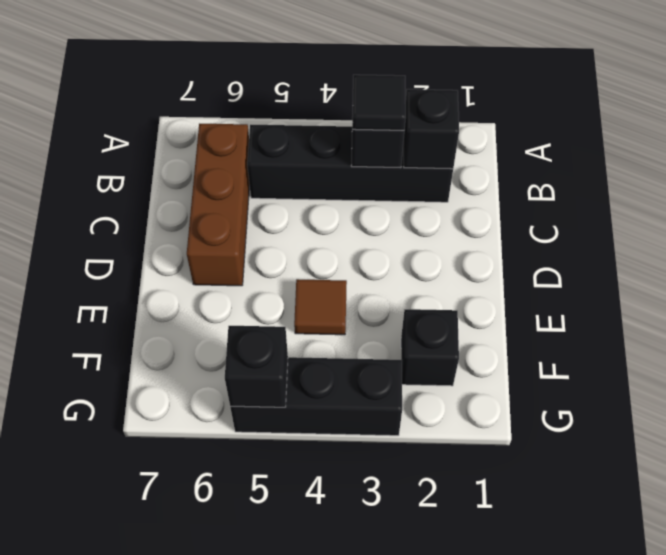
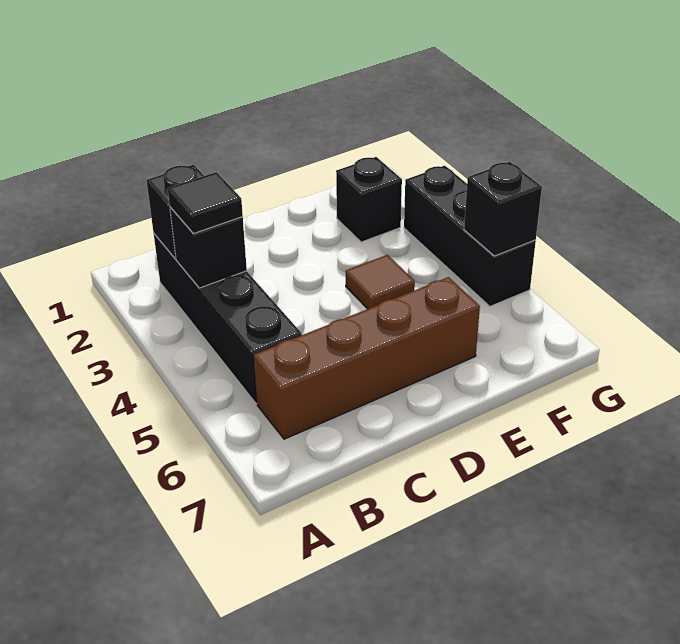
brown brick B6:D6 level 1 -> brown brick B6:E6 level 1

